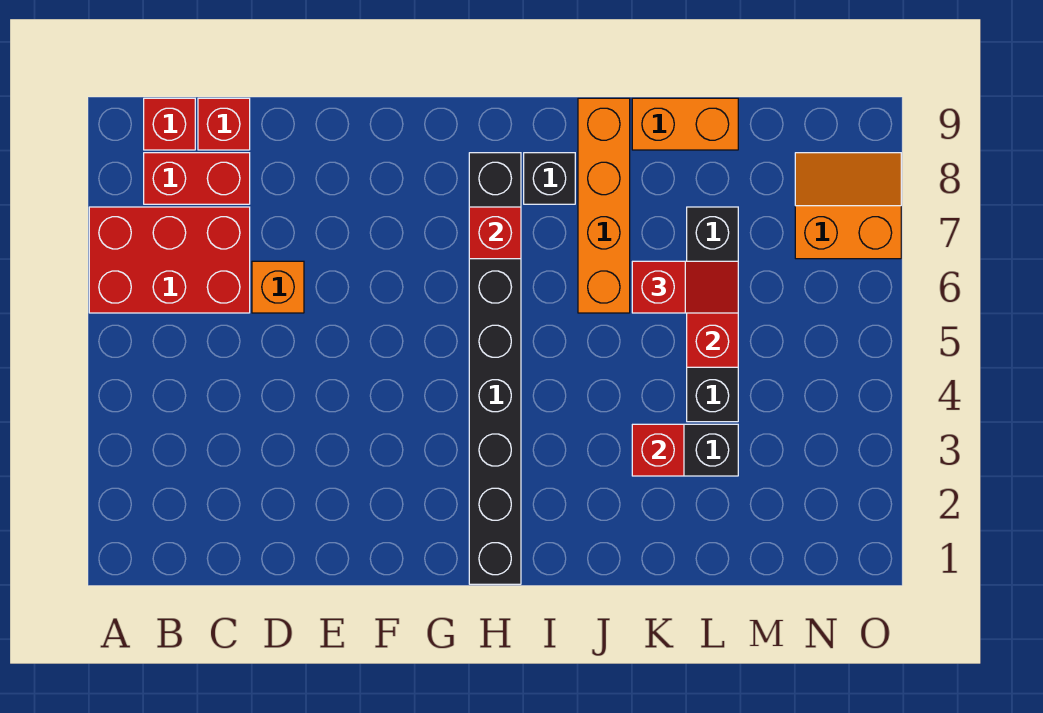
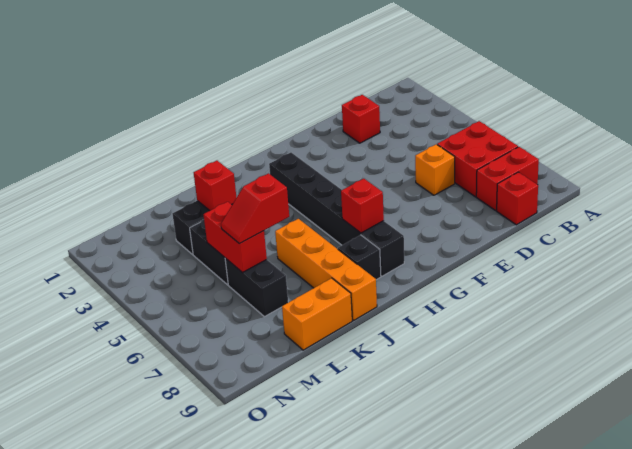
red brick A6:C7 level 1 -> red brick B6:C7 level 1
red brick B9 level 1 -> red brick D2 level 1
black brick H1:H8 level 1 -> black brick H3:H8 level 1
orange slope N7:O8 level 1 top 7 -> none

